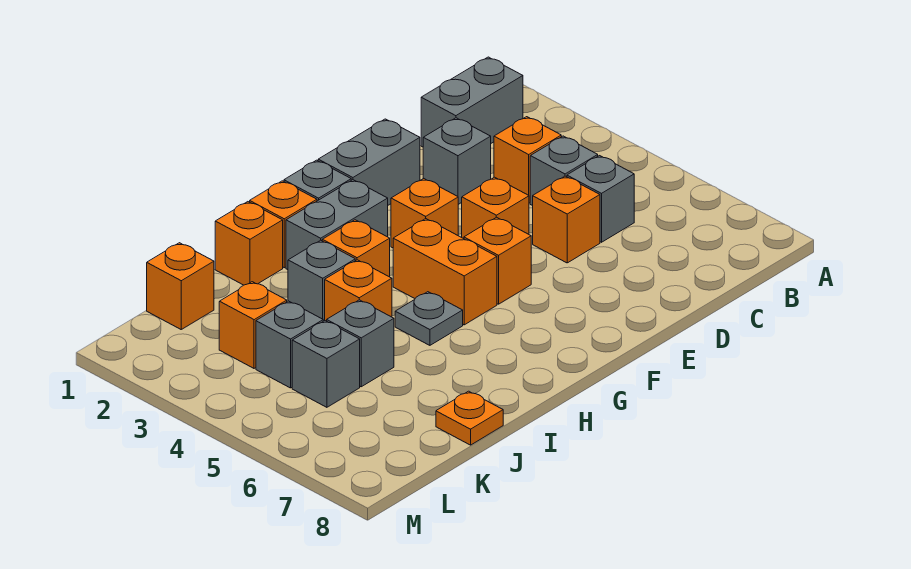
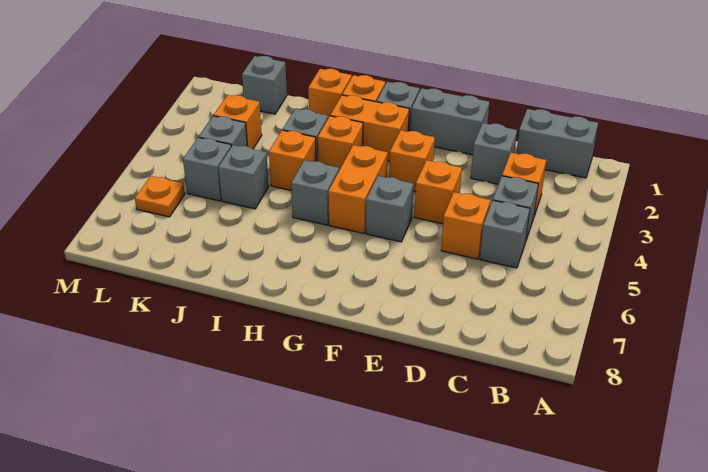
orange brick F5 level 1 -> grey brick F5 level 1
grey brick G2:H2 level 1 -> orange brick G2:H2 level 1
grey plate H5 level 1 -> grey brick H5 level 1
orange plate J8 level 1 -> orange plate L6 level 1
orange brick K1 level 1 -> grey brick K1 level 1

